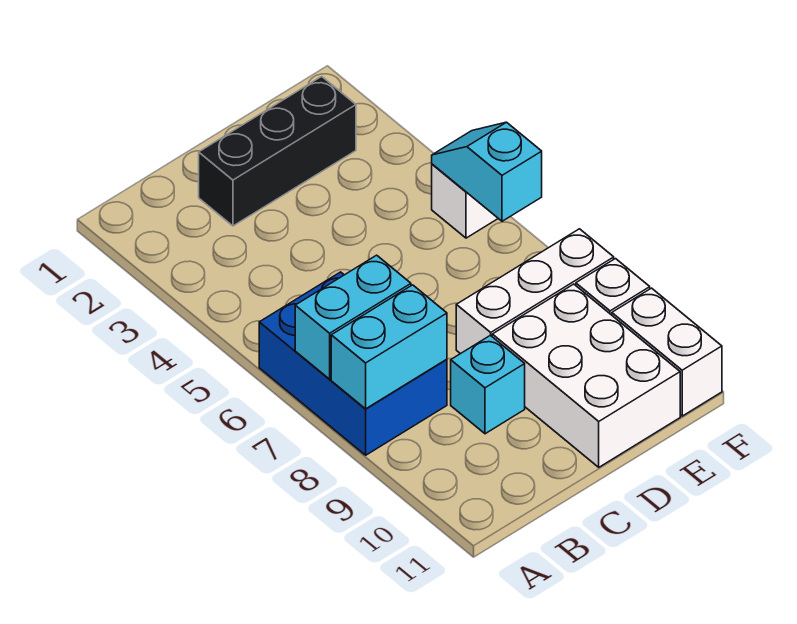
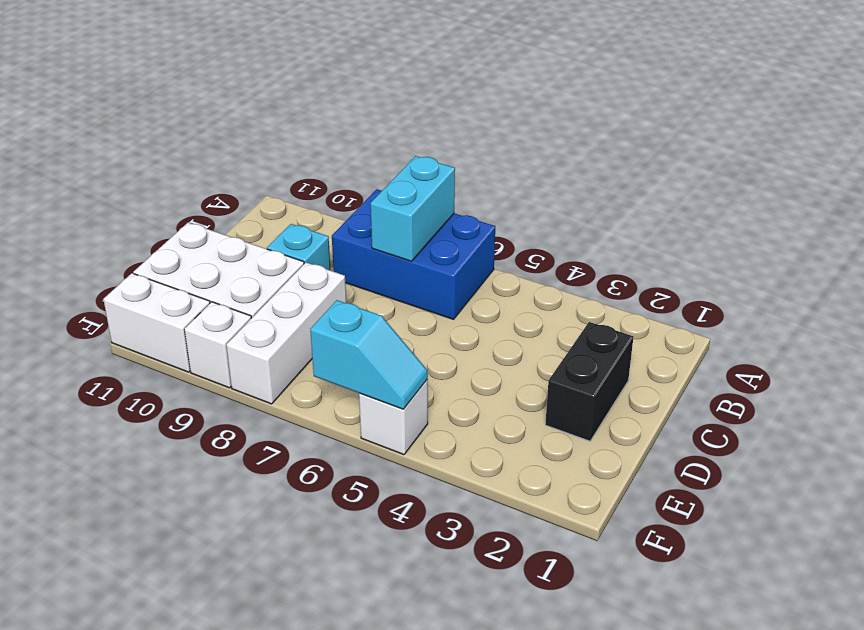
cyan brick A8:B8 level 2 -> none
black brick C2:E2 level 1 -> black brick C2:D2 level 1

